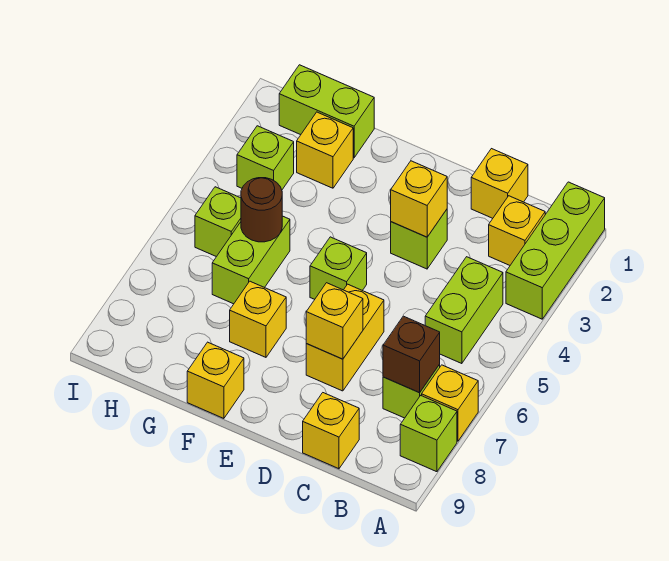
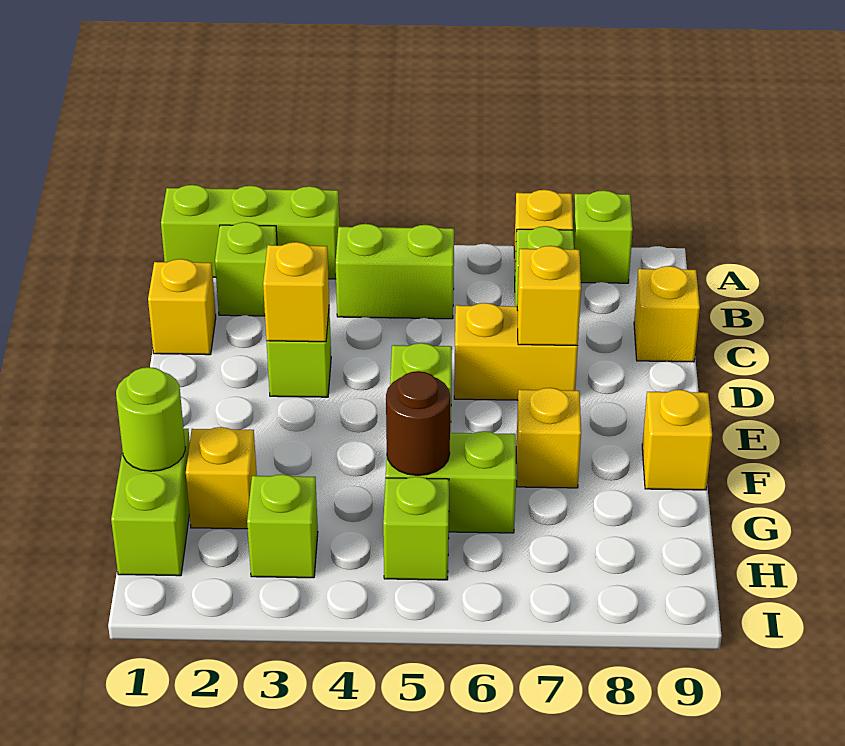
yellow brick B2 level 1 -> lime brick B2 level 1
brown brick B7 level 2 -> none
none -> lime round brick G1 level 2

